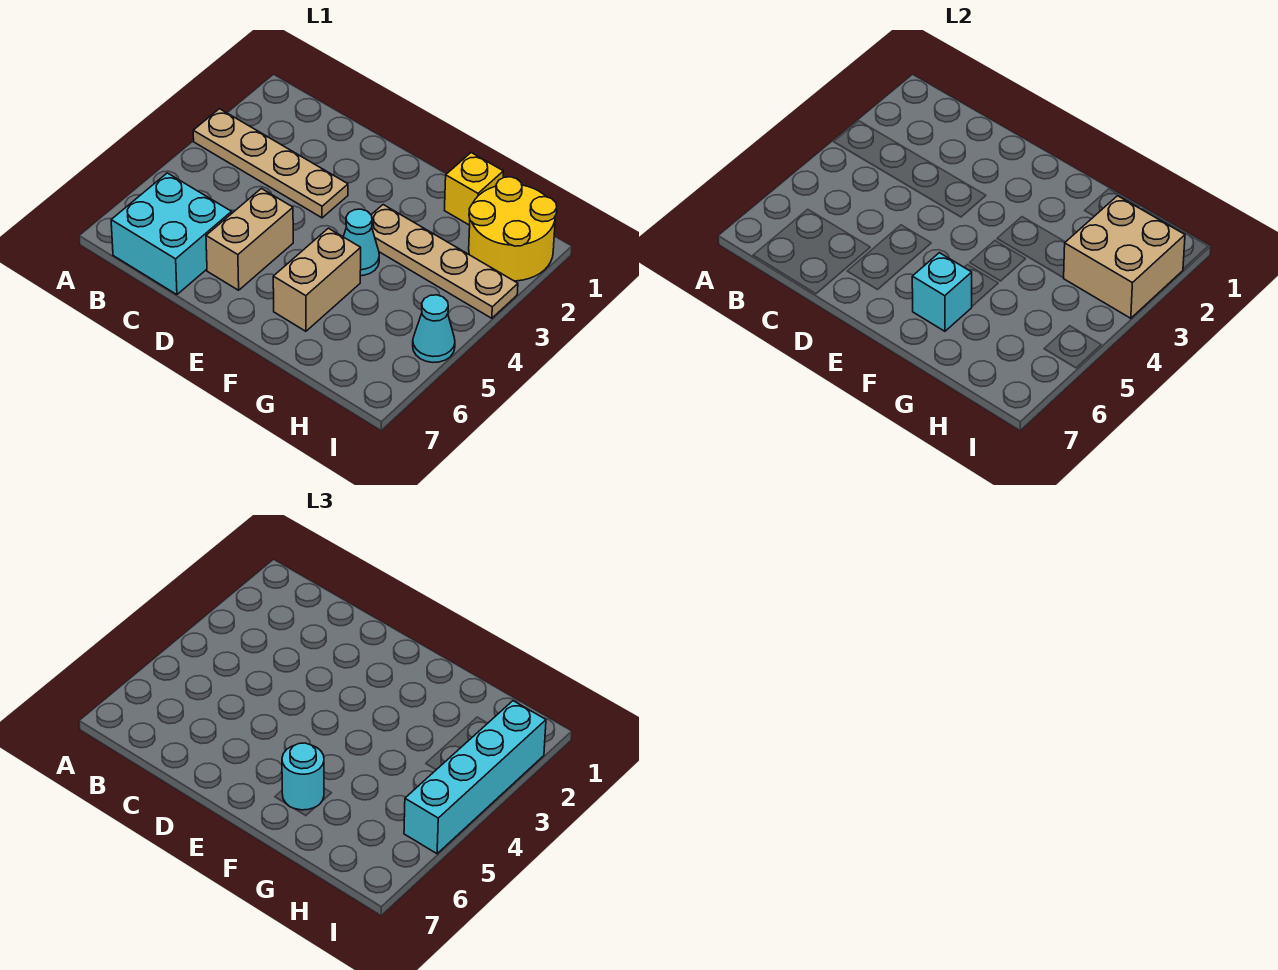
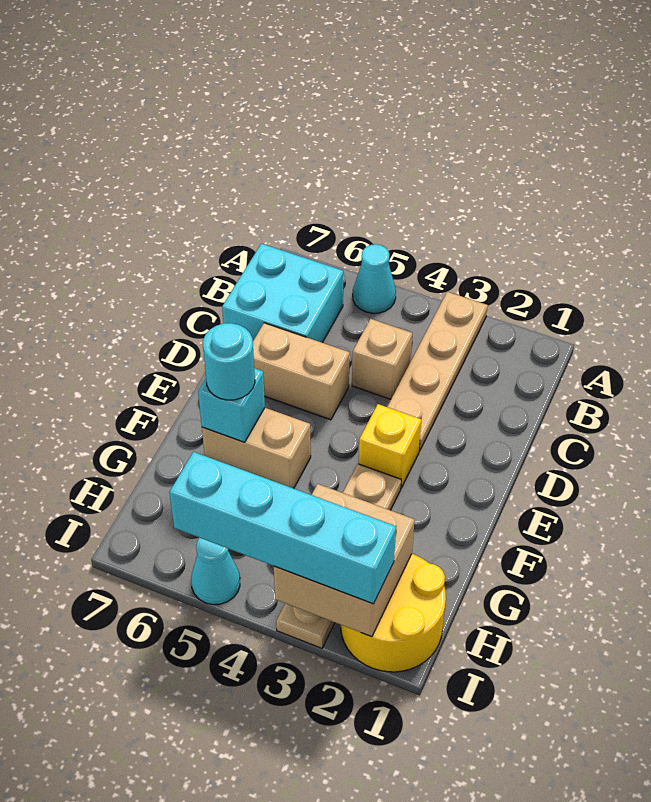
none -> tan brick C4 level 1
cyan cone F4 level 1 -> cyan cone A5 level 1
yellow brick G1 level 1 -> yellow brick E3 level 1

